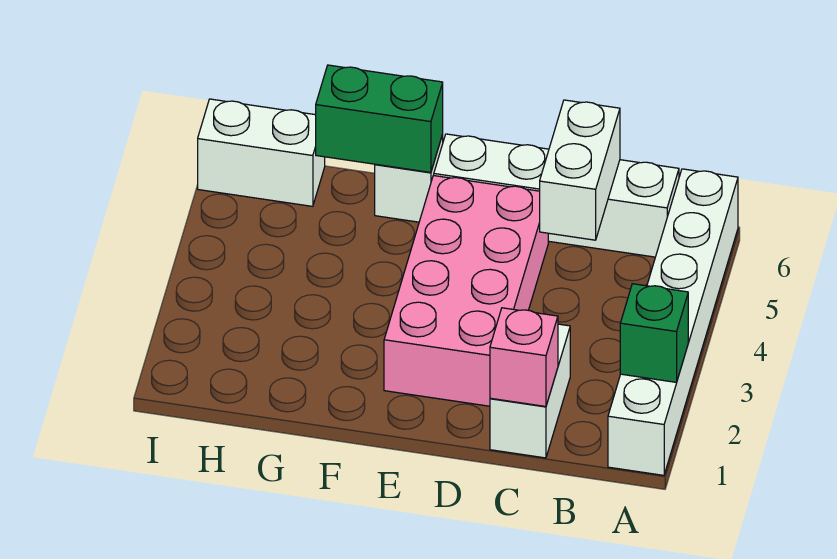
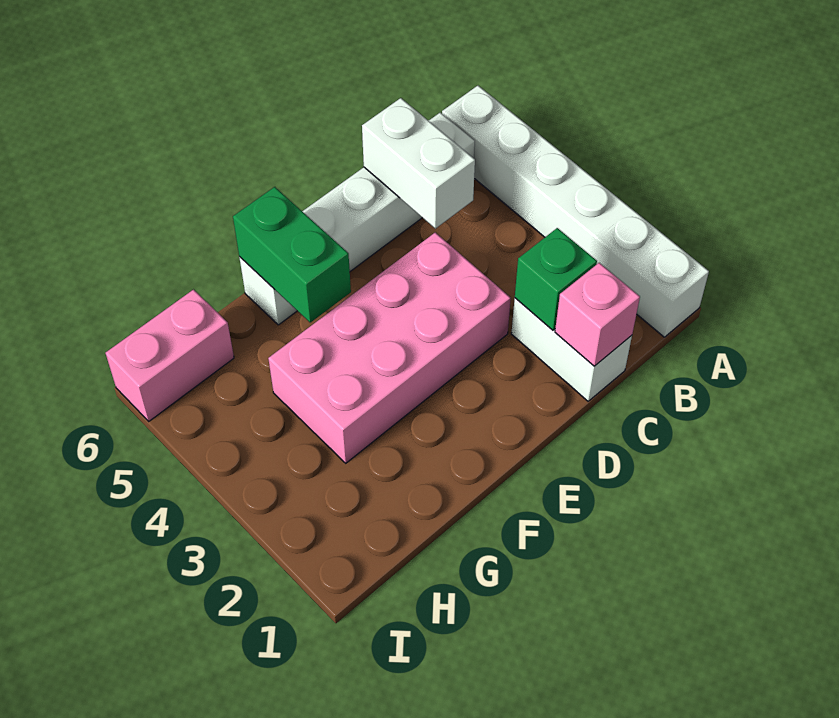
green brick A2 level 2 -> green brick C2 level 2
pink brick D2:E5 level 1 -> pink brick D3:G4 level 1
green brick F6:G6 level 2 -> green brick F5:F6 level 2
white brick H6:I6 level 1 -> pink brick H6:I6 level 1

